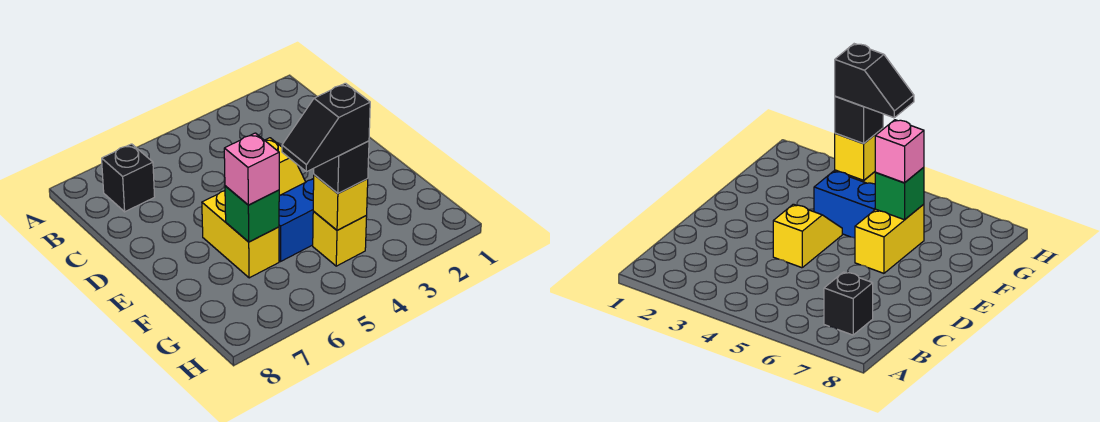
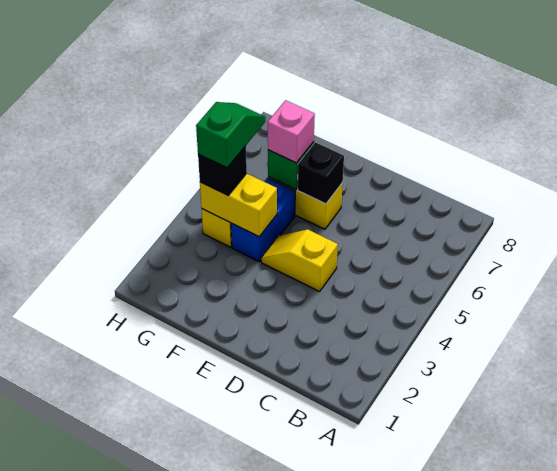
black brick B7 level 1 -> black brick E6 level 2
yellow brick G4 level 2 -> yellow brick F4:G4 level 2
black slope G4:G5 level 4 top 4 -> green slope G4:G5 level 4 top 4

